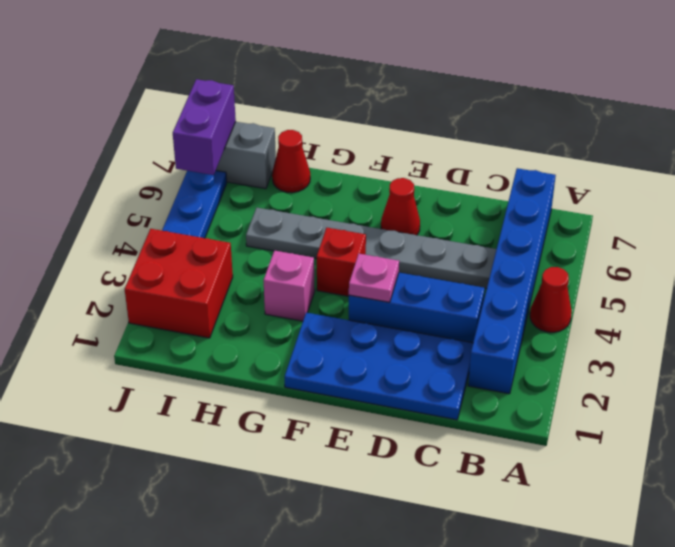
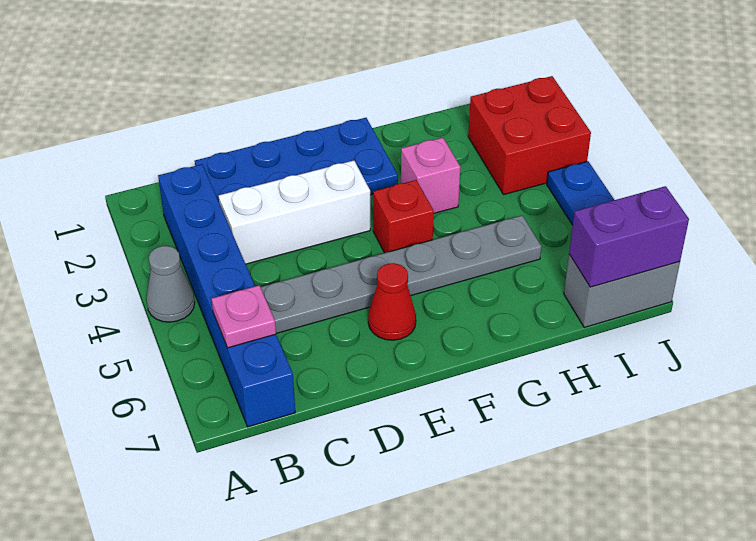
red cone A4 level 1 -> grey cone A4 level 1
blue brick C3:E3 level 1 -> white brick C3:E3 level 1
pink plate E3 level 2 -> pink plate B6 level 2
red cone H7 level 1 -> none
purple brick J6:J7 level 2 -> purple brick I7:J7 level 2

